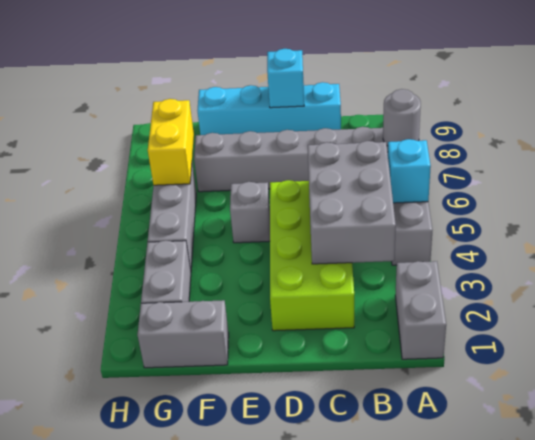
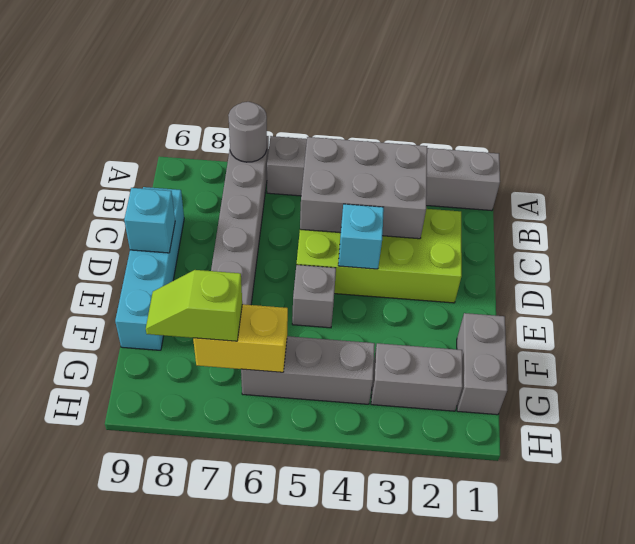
cyan brick A5 level 2 -> cyan brick D4 level 2
none -> lime slope G7:G8 level 3 top 7

